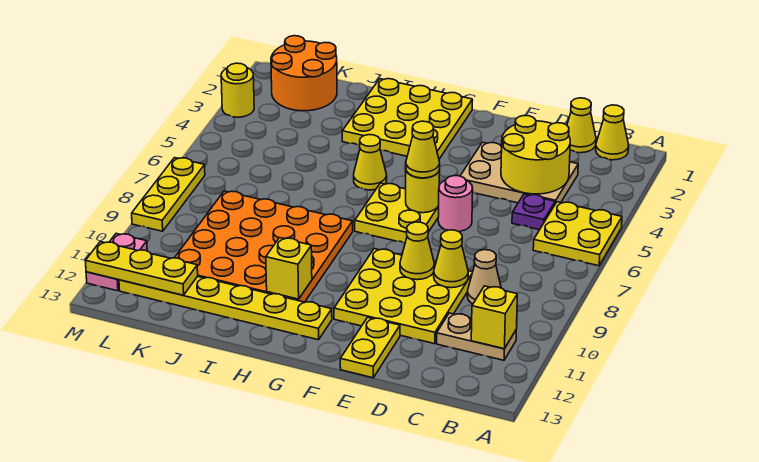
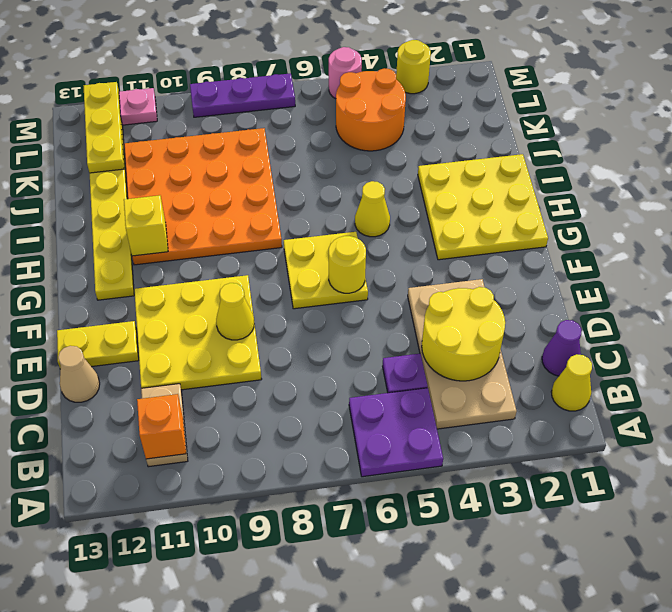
yellow plate A5:B6 level 1 -> purple plate A5:B6 level 1
yellow brick B11 level 2 -> orange brick B11 level 2
yellow cone C1 level 1 -> purple cone C1 level 1
tan plate C3:E4 level 1 -> tan plate B3:E4 level 1
tan cone C9 level 1 -> tan cone D13 level 1
yellow cone D9 level 2 -> none
pink round brick E6 level 1 -> pink round brick M5 level 1
yellow cone F6 level 3 -> none
orange round brick K1:L2 level 1 -> orange round brick K4:L5 level 1
yellow plate M7:M9 level 1 -> purple plate M7:M9 level 1

